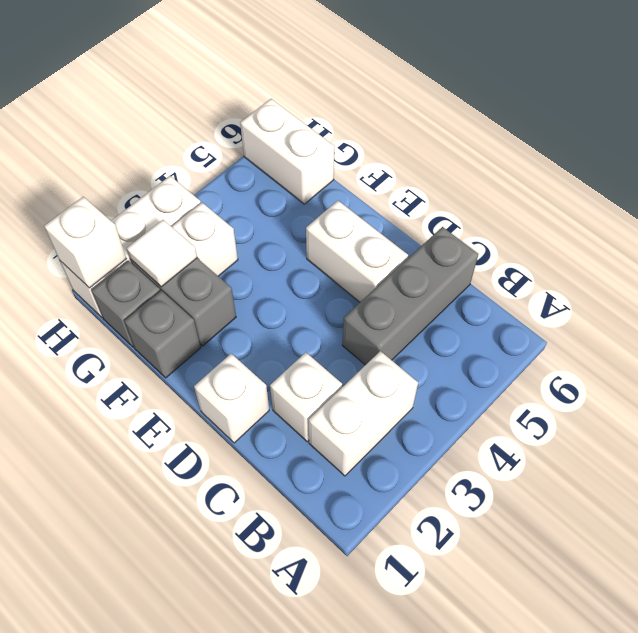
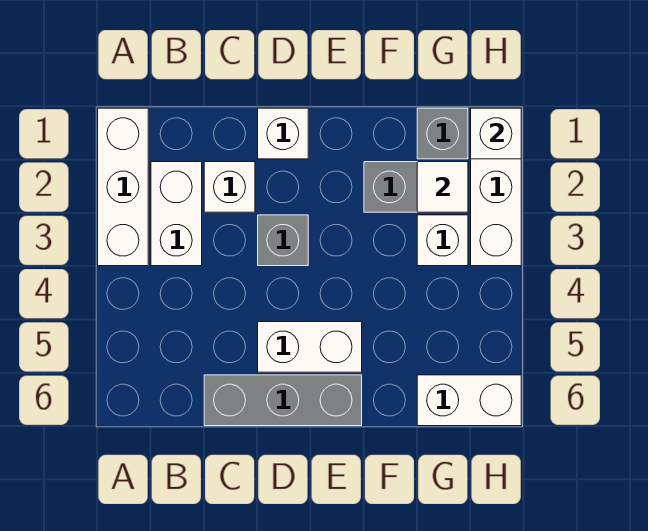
none -> white brick A1:A3 level 1
grey brick C4:C6 level 1 -> grey brick C6:E6 level 1
grey brick F1 level 1 -> grey brick D3 level 1

